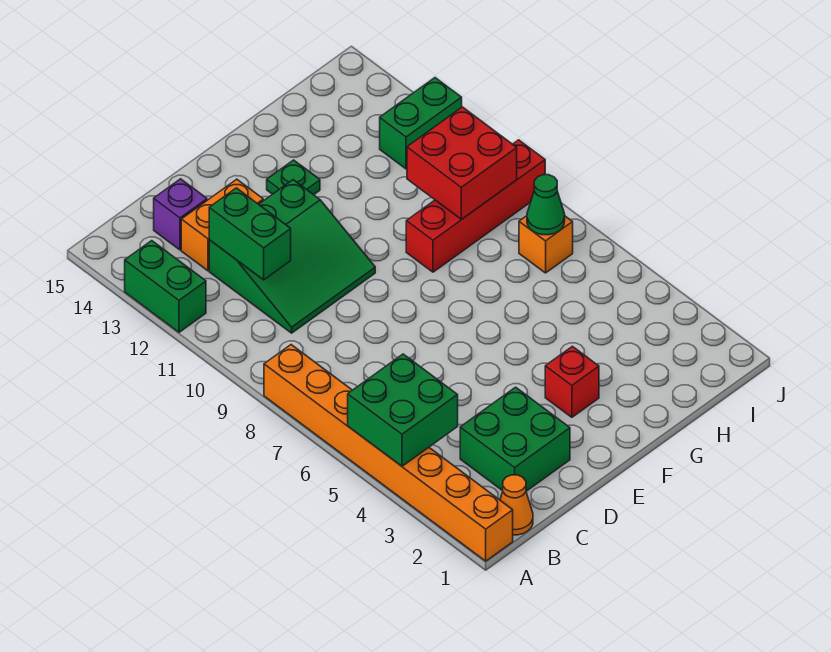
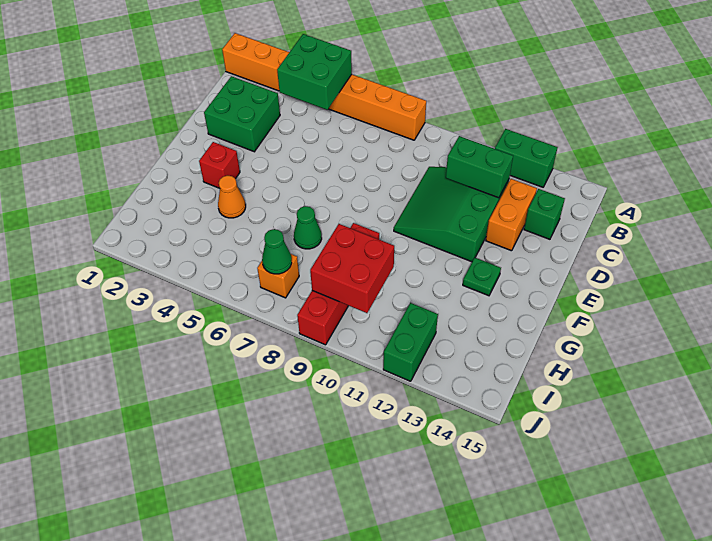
orange cone B1 level 1 -> orange cone G4 level 1
purple brick C14 level 1 -> green brick C14 level 1
none -> green cone G7 level 1

